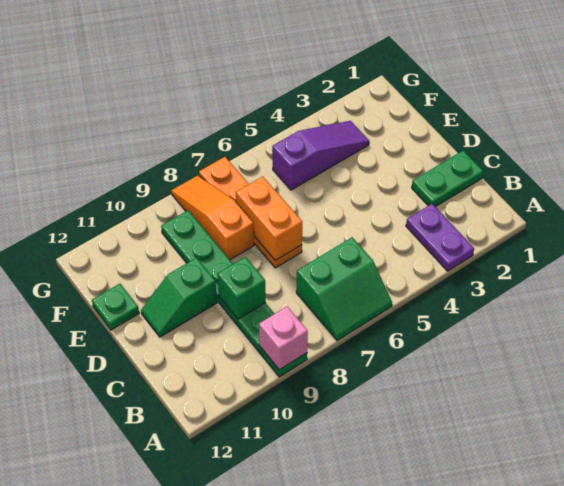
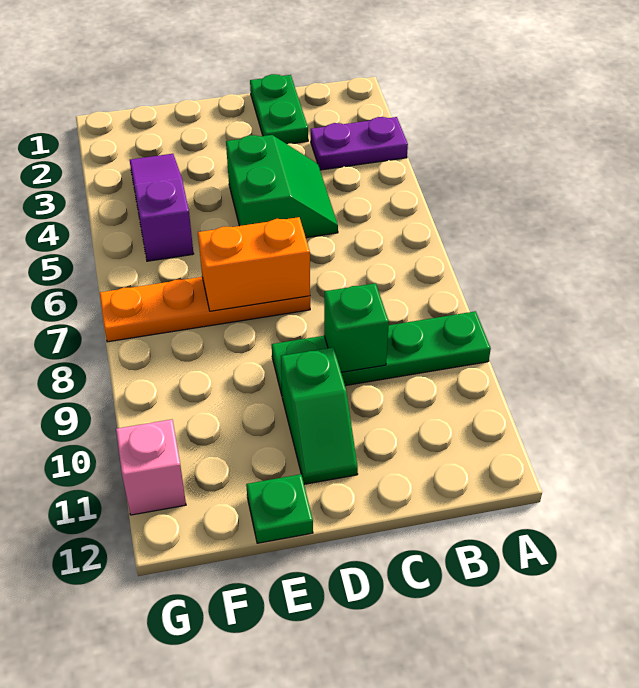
green slope A6:B7 level 1 top B -> green slope C4:D5 level 1 top D
green plate A9:F9 level 1 -> green plate A9:D9 level 1
pink brick A9 level 2 -> pink brick G11 level 1
orange slope E8:G8 level 1 top E -> none

